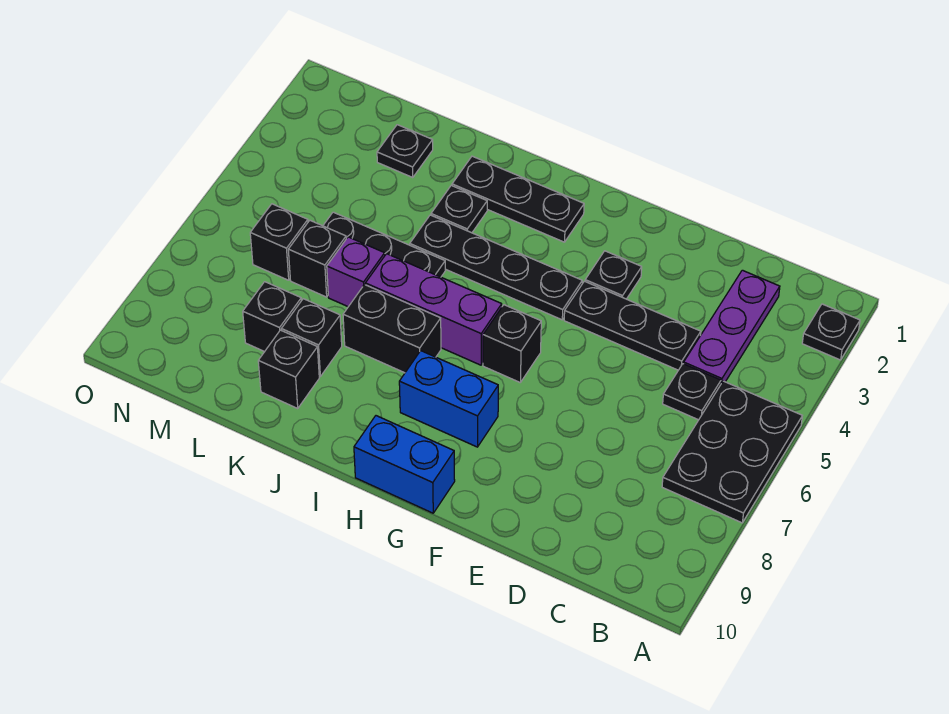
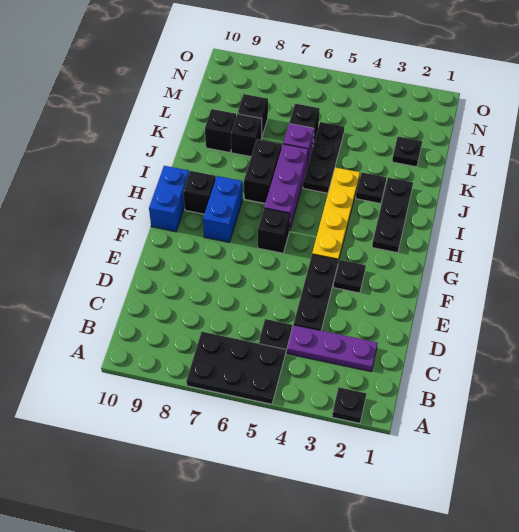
black plate G4:J4 level 1 -> yellow plate G4:J4 level 1
black brick M6 level 1 -> black brick H9 level 1

